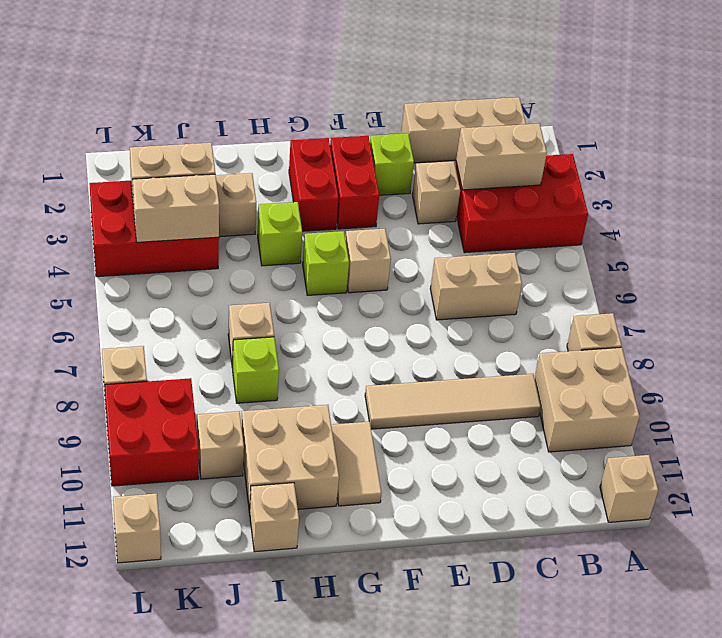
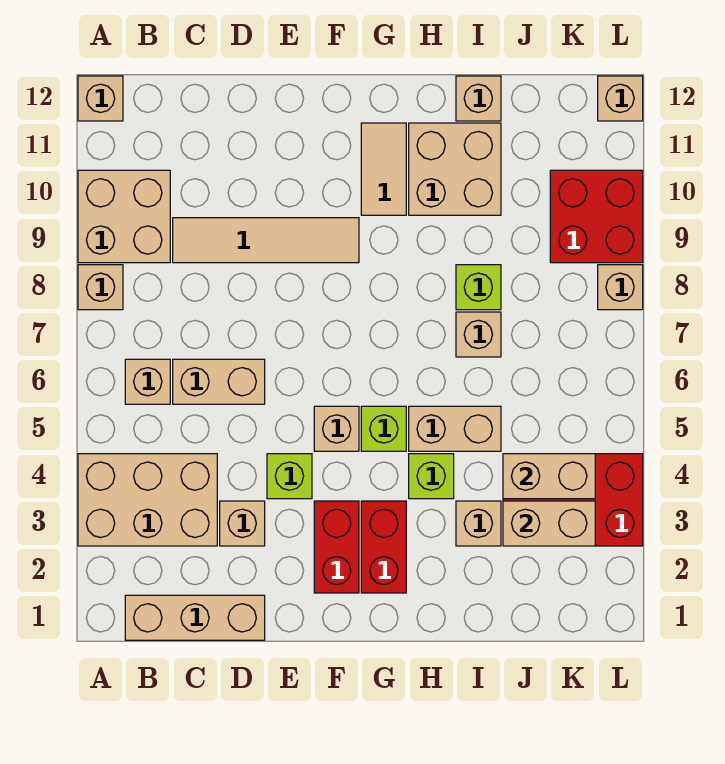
red brick A3:C4 level 1 -> tan brick A3:C4 level 1
tan brick B3:C3 level 2 -> tan brick H5:I5 level 1
lime brick E2 level 1 -> lime brick E4 level 1
tan brick J10 level 1 -> tan brick B6 level 1

